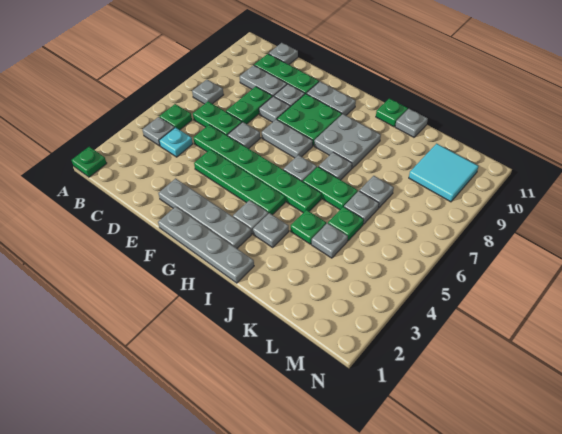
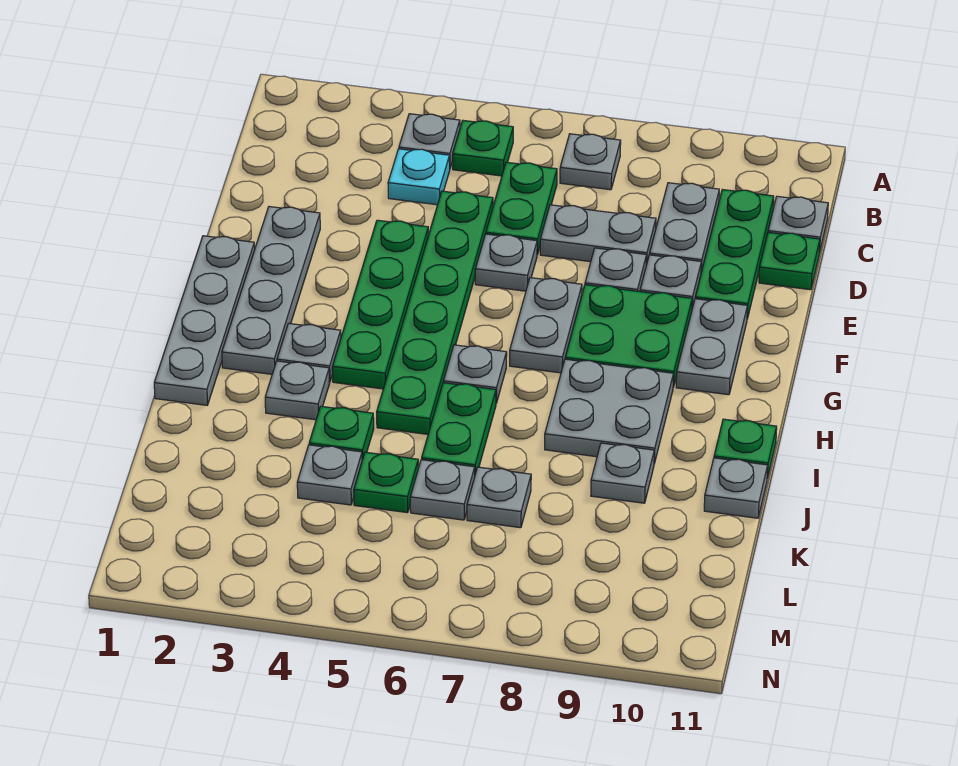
green plate A1 level 1 -> green plate D11 level 1
green plate D7:D8 level 1 -> grey plate D7:D8 level 1
grey plate I7 level 1 -> grey plate J9 level 1
cyan tile L9:M10 level 1 -> none

